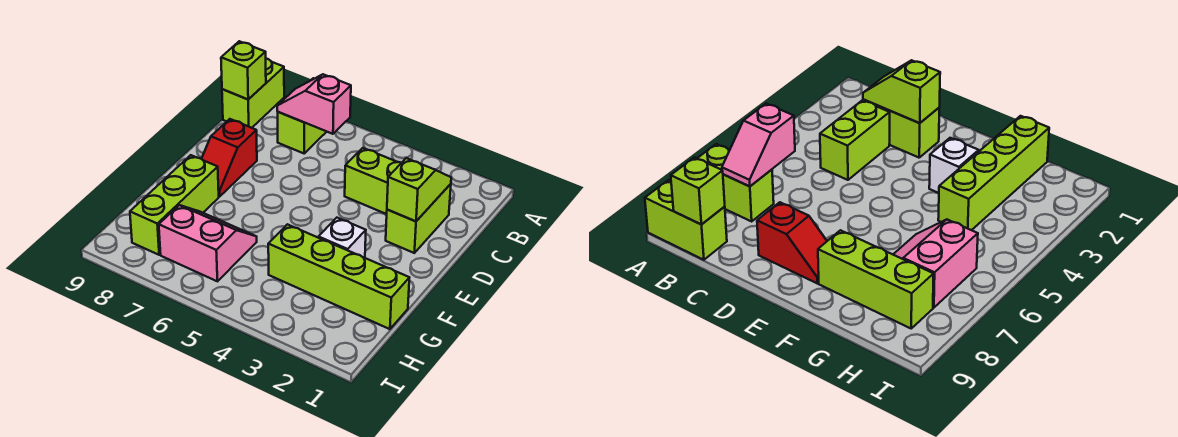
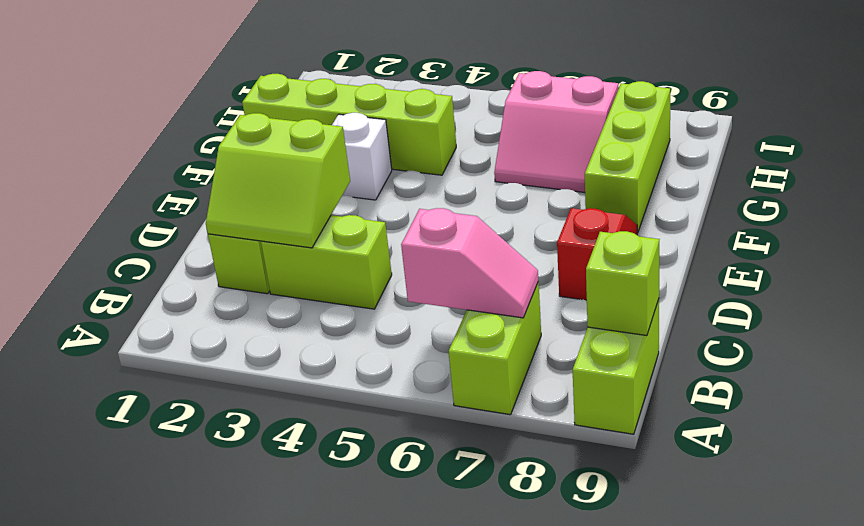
lime slope C2:D2 level 2 top D -> lime slope C2:D3 level 2 top D

